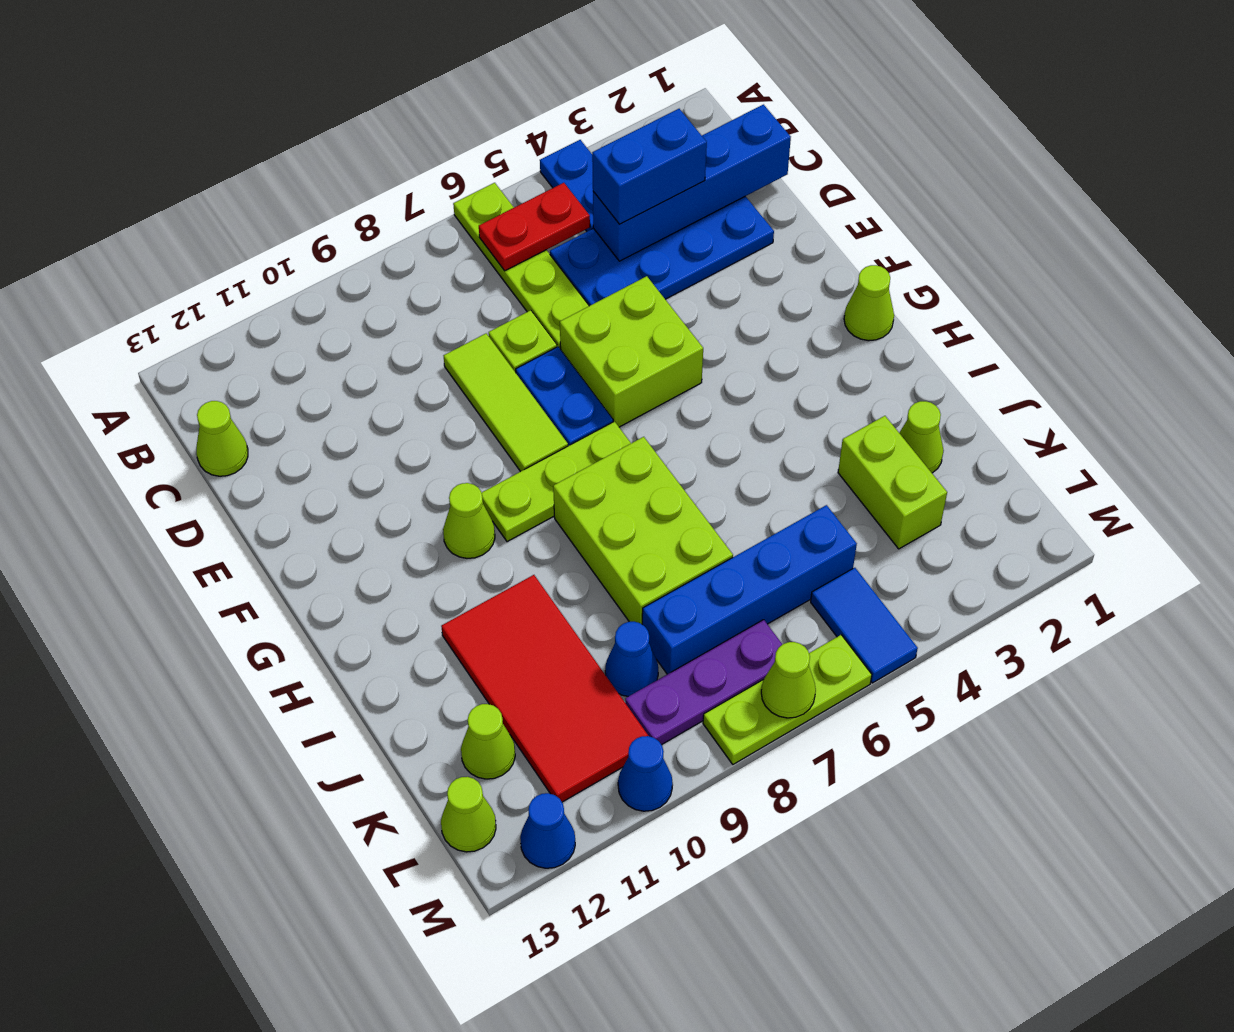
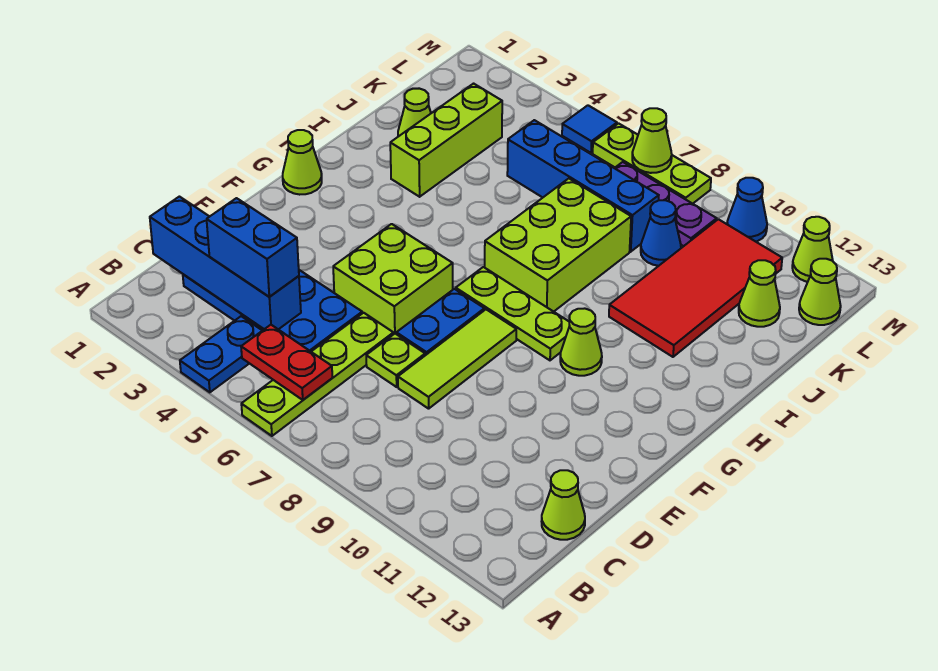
lime brick J3:K3 level 1 -> lime brick I3:K3 level 1
blue tile L5:M5 level 1 -> blue tile M5 level 1
blue cone M12 level 1 -> lime cone M12 level 1

